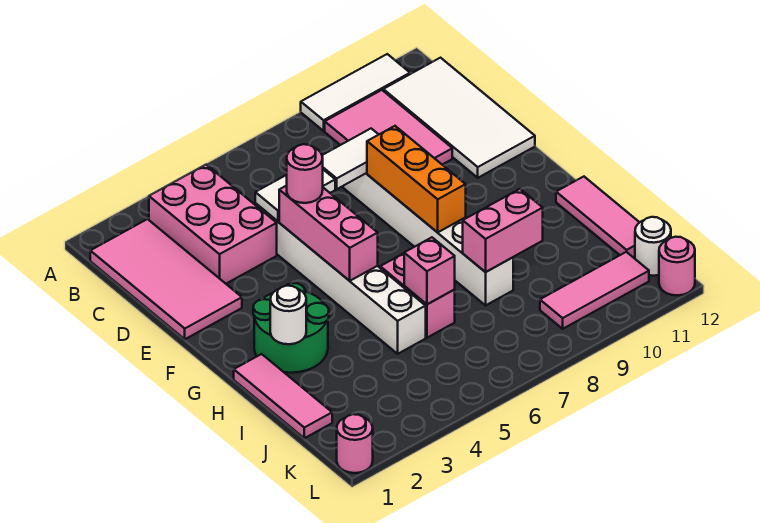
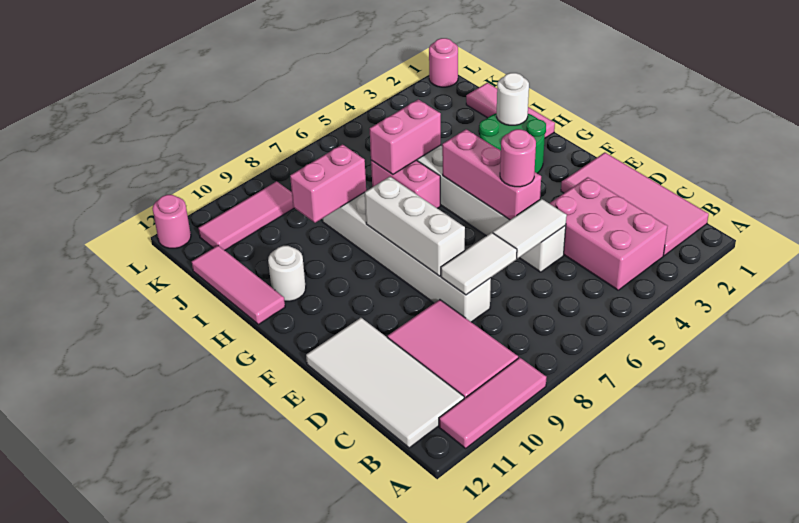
white tile A9:A11 level 1 -> pink tile A9:A11 level 1
orange brick E8:G8 level 2 -> white brick E8:G8 level 2
pink brick I6 level 2 -> pink brick I5:I6 level 2
white round brick K12 level 1 -> white round brick H11 level 1

